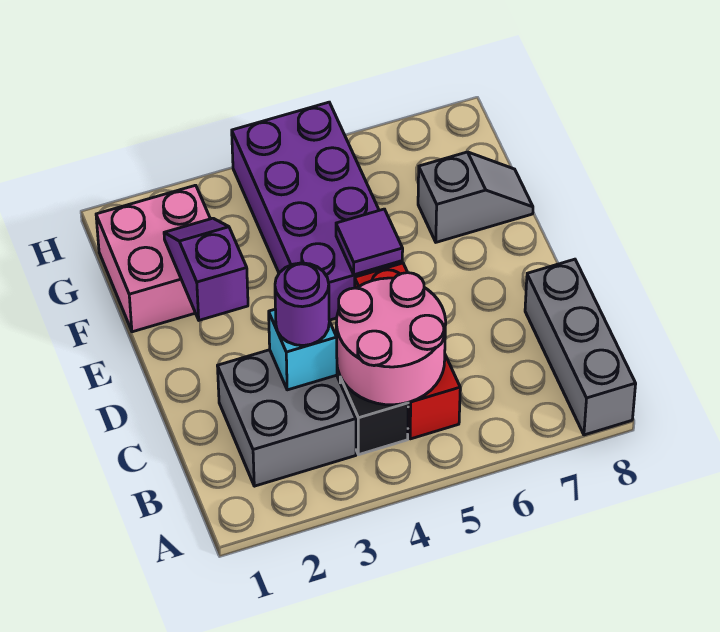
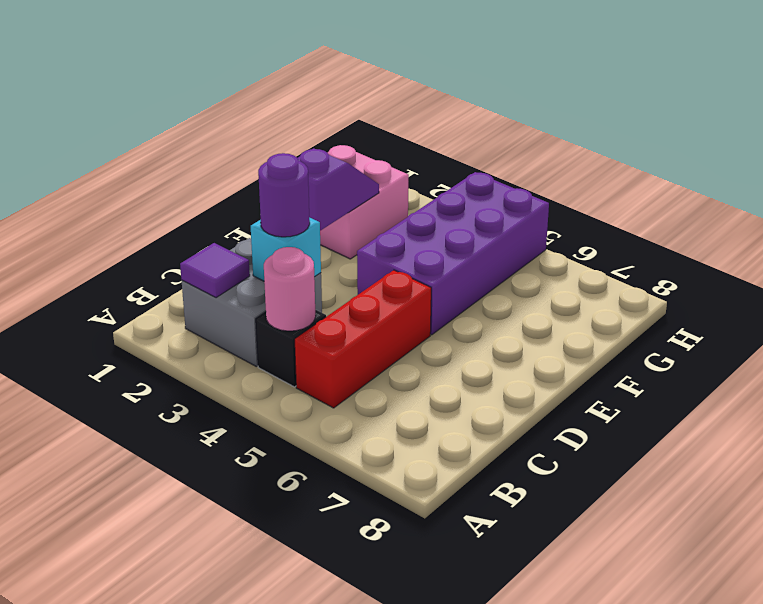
grey brick A8:C8 level 1 -> none
pink round brick B4:C5 level 2 -> pink round brick B4 level 2
purple tile E5 level 2 -> purple tile B2 level 2
grey slope F7:F8 level 1 top 7 -> none

